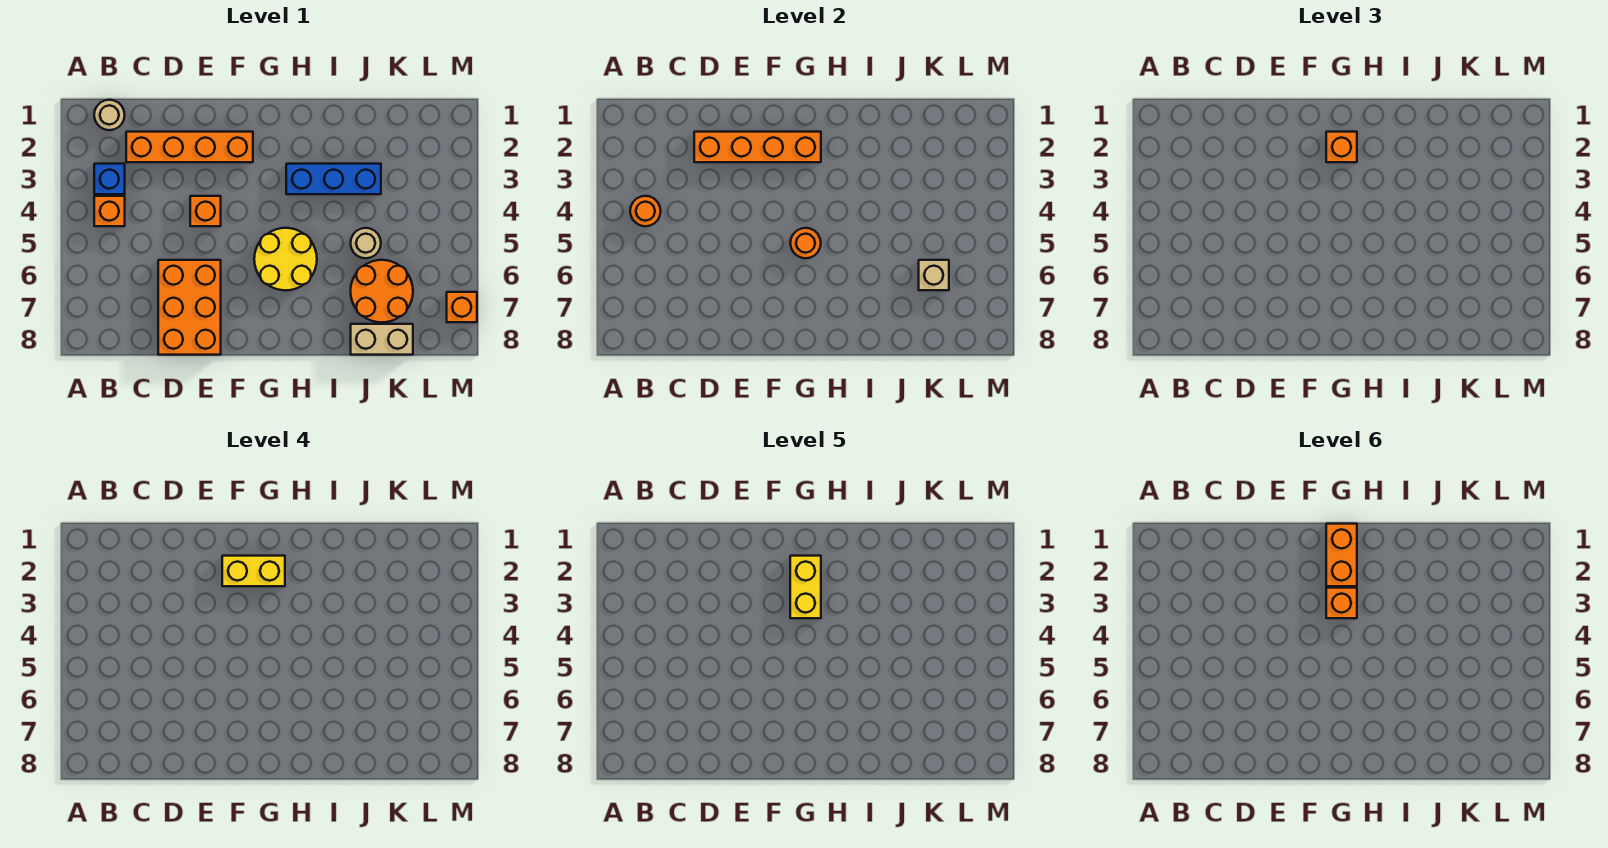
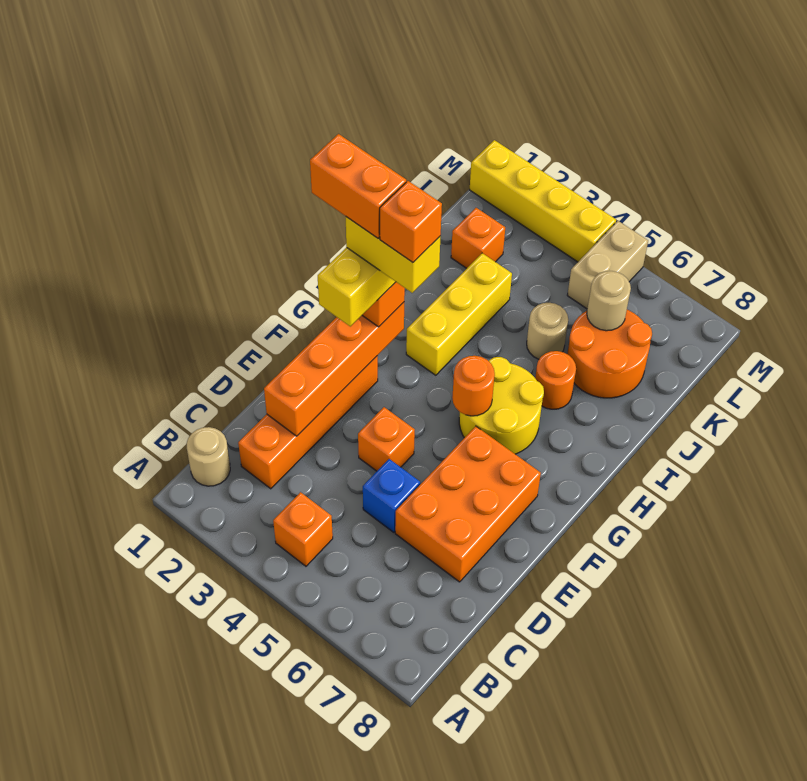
blue brick B3 level 1 -> blue brick D5 level 1
orange round brick B4 level 2 -> orange round brick I6 level 1
orange brick D6:E8 level 1 -> orange brick D6:F7 level 1
blue brick H3:J3 level 1 -> yellow brick H3:J3 level 1
tan brick J8:K8 level 1 -> tan brick L5:M5 level 1
tan brick K6 level 2 -> tan round brick K6 level 2
none -> yellow brick M1:M4 level 1
orange brick M7 level 1 -> orange brick K2 level 1

